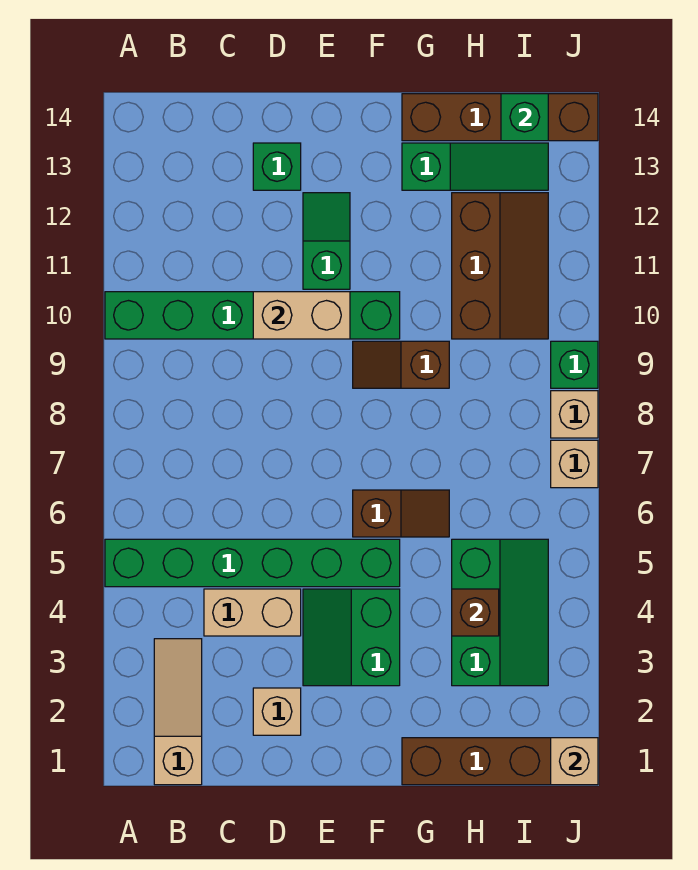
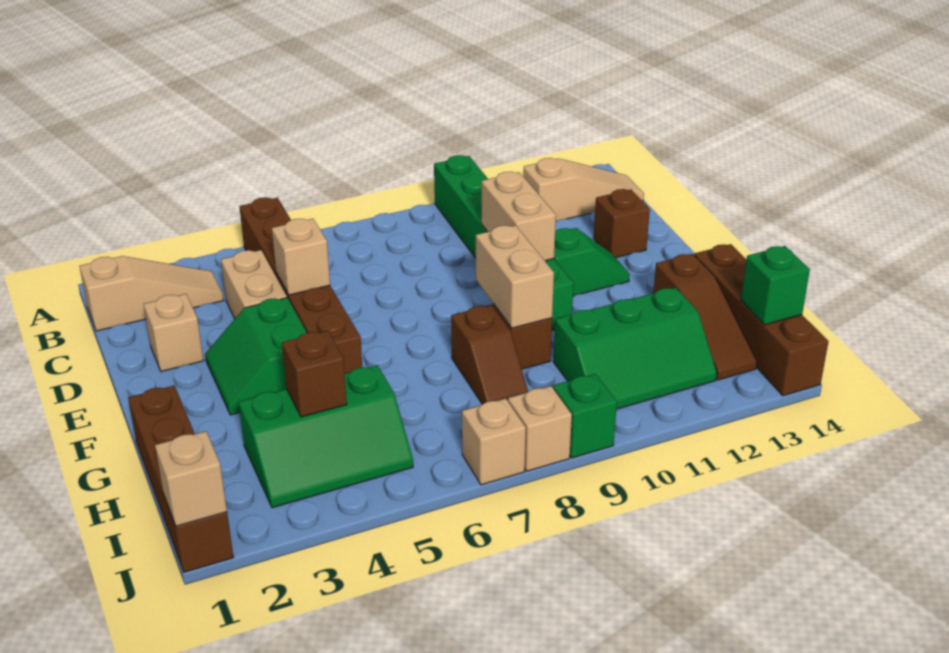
green brick A5:F5 level 1 -> brown brick A5:F5 level 1
none -> tan slope B12:B14 level 1 top 12
none -> tan brick D5 level 2
green brick D13 level 1 -> brown brick D13 level 1
green slope E3:F4 level 1 top F -> green slope E3:F4 level 1 top 4
brown slope F6:G6 level 1 top F -> brown slope G8:H8 level 1 top G
none -> tan brick F9:G9 level 2
green slope G13:I13 level 1 top G -> brown slope G13:I13 level 1 top G
brown slope H10:I12 level 1 top H -> green slope H10:I12 level 1 top H

